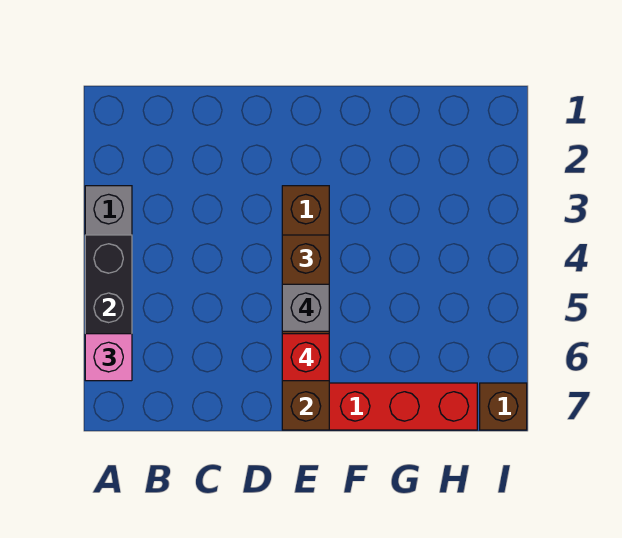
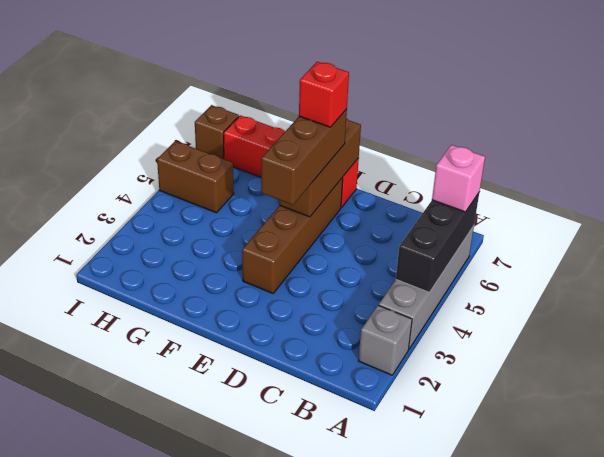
grey brick E5 level 4 -> grey brick A2 level 1
none -> brown brick H5:I5 level 1

